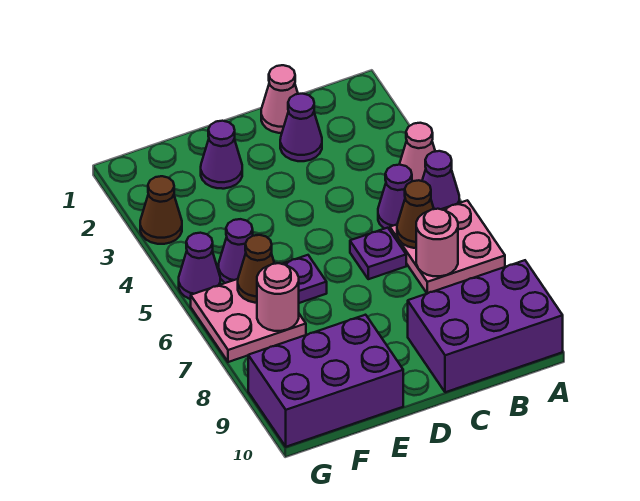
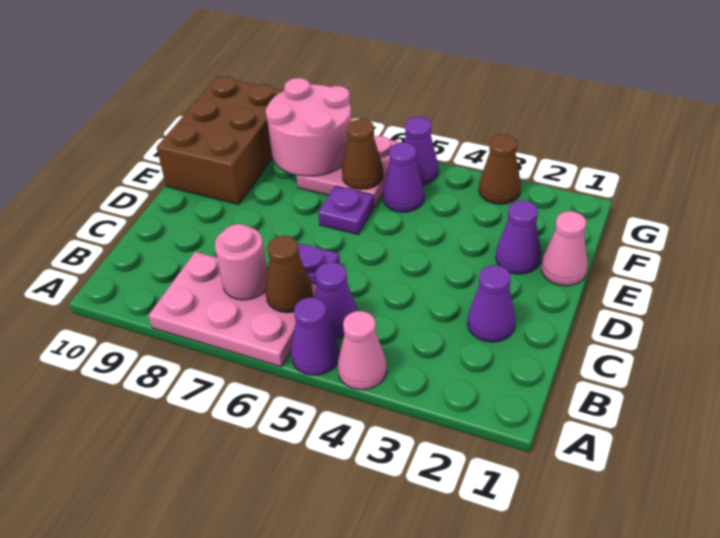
pink plate A6:B7 level 1 -> pink plate A6:B8 level 1
purple brick A9:C10 level 1 -> none
pink cone C1 level 1 -> pink cone E1 level 1
purple brick E9:G10 level 1 -> brown brick E9:G10 level 1
pink round brick F7 level 2 -> pink round brick F7:G8 level 2

